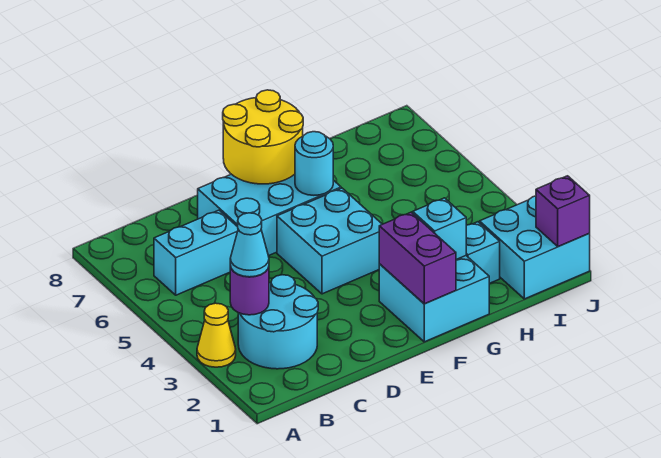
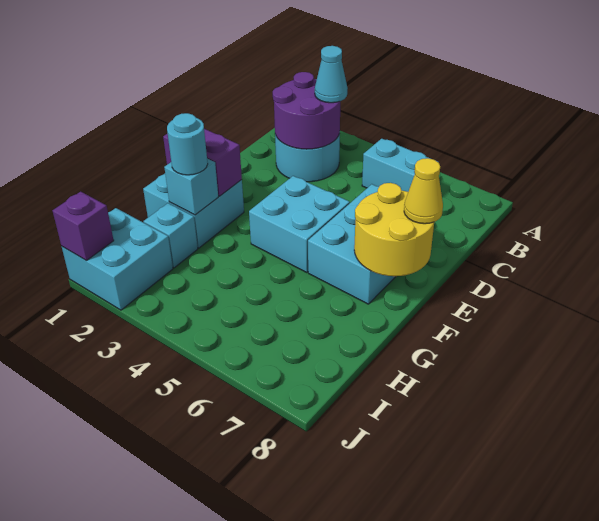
yellow cone A3 level 1 -> yellow cone E8 level 3
purple round brick B3 level 2 -> purple round brick B2:C3 level 2
cyan brick B6:C6 level 1 -> cyan brick B5:B6 level 1
cyan round brick F6 level 2 -> cyan round brick G2 level 3

